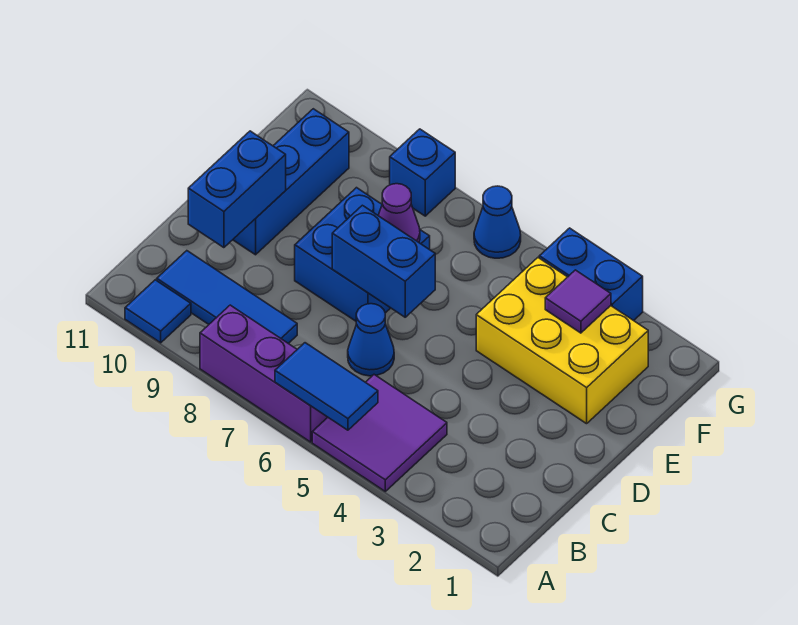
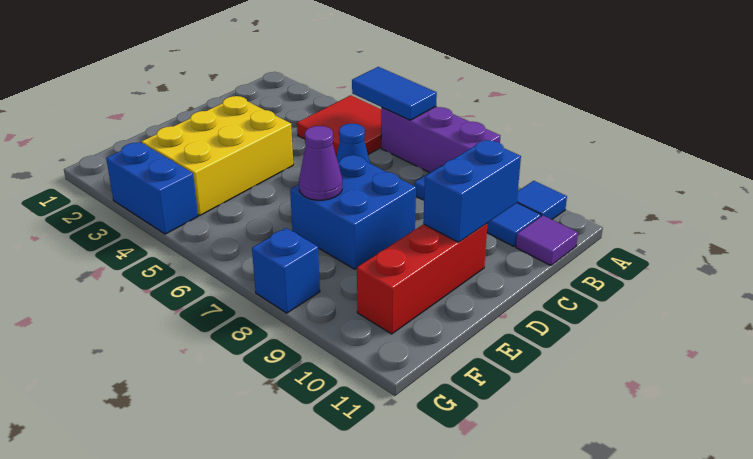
purple tile A4:B5 level 1 -> red tile A4:B5 level 1
blue brick D6:D7 level 2 -> none
blue brick D10:F10 level 1 -> red brick D10:F10 level 1
yellow brick E2:F4 level 1 -> yellow brick D3:F4 level 1
purple tile F3 level 2 -> purple tile B11 level 1
blue cone G6 level 1 -> none

